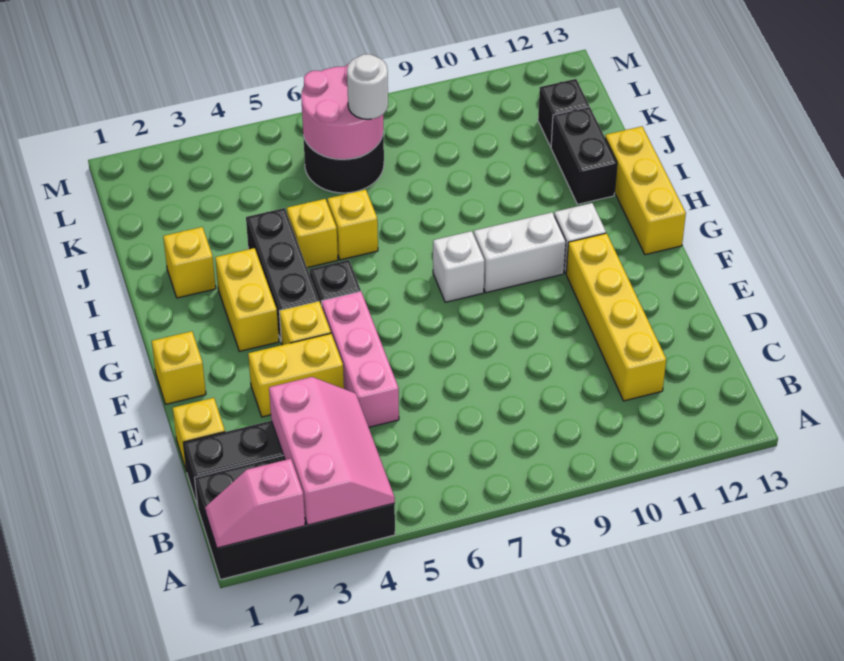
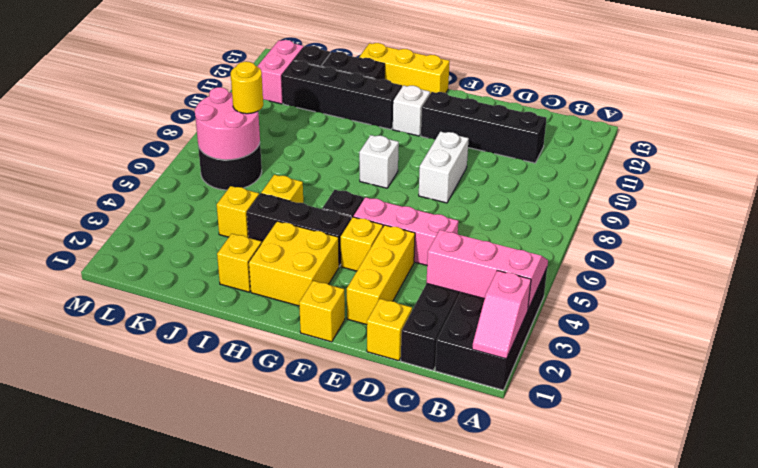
yellow brick C11:F11 level 1 -> black brick C11:F11 level 1
yellow brick E3:E4 level 1 -> yellow brick E2:E4 level 1
yellow brick G3:H3 level 1 -> yellow brick G2:H3 level 1
white brick G9:G10 level 1 -> white brick E8:E9 level 1
none -> black brick H11:K11 level 1
yellow brick I6 level 1 -> yellow brick J4 level 1
white round brick K7 level 3 -> yellow round brick K7 level 3
none -> pink brick L11:L12 level 1

